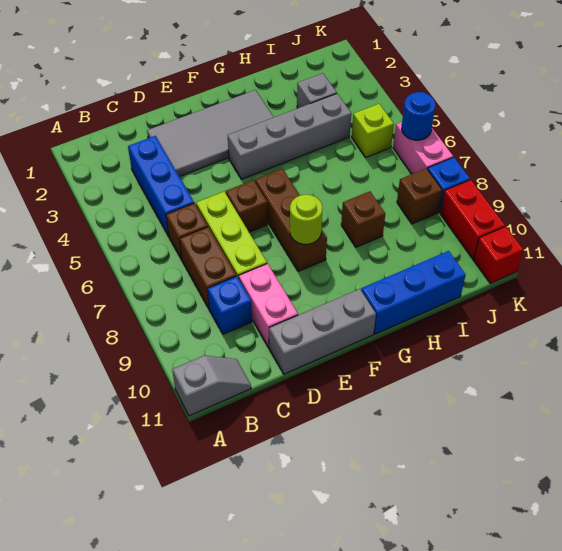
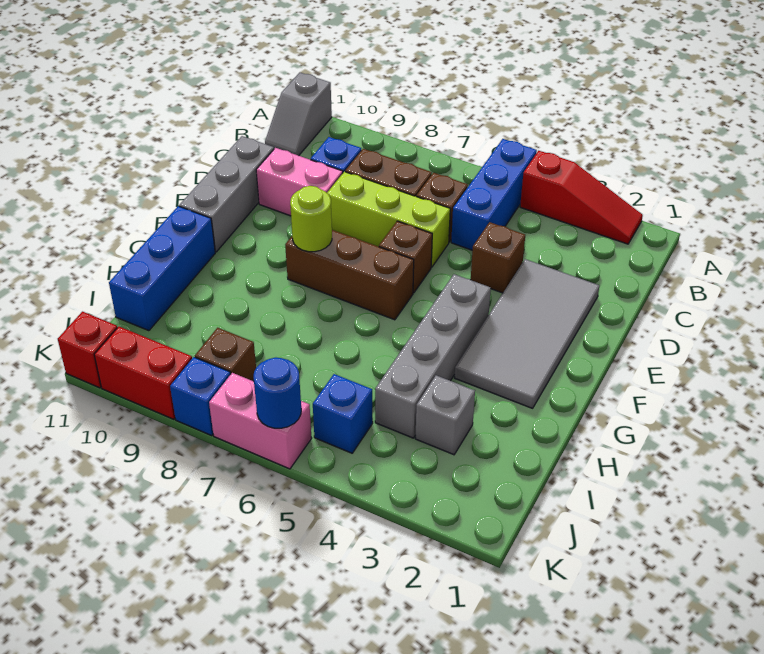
none -> red slope A2:A4 level 1 top 4
blue brick C3:C5 level 1 -> blue brick A5:C5 level 1
brown brick H8 level 1 -> brown brick D4 level 1
lime brick J5 level 1 -> blue brick J5 level 1

